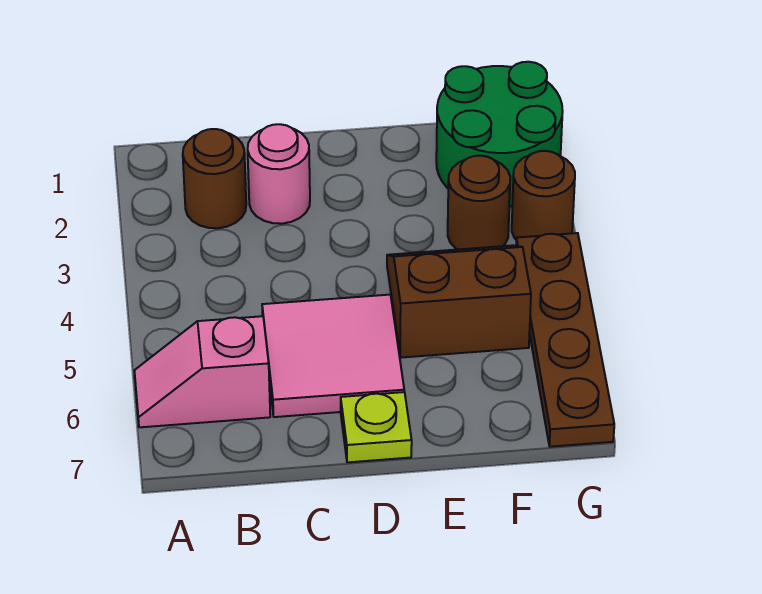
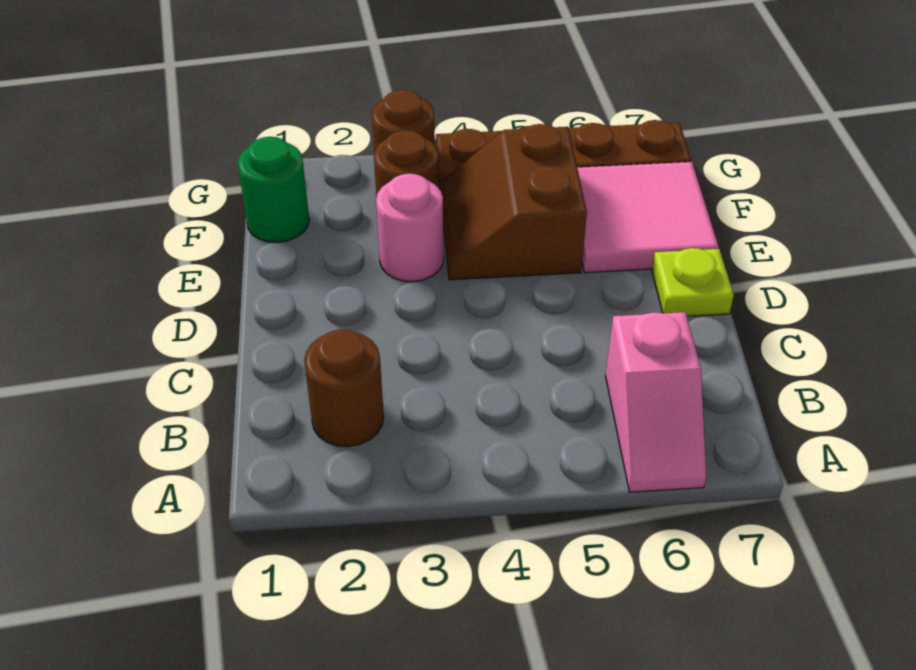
pink round brick C2 level 1 -> pink round brick E3 level 1
pink tile C5:D6 level 1 -> pink tile E6:F7 level 1
green round brick F1:G2 level 1 -> green round brick F1 level 1

